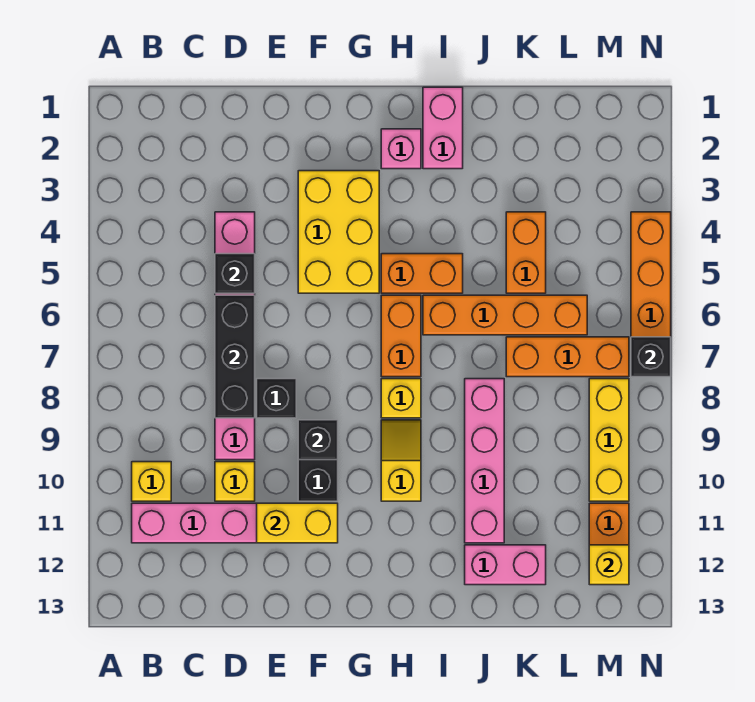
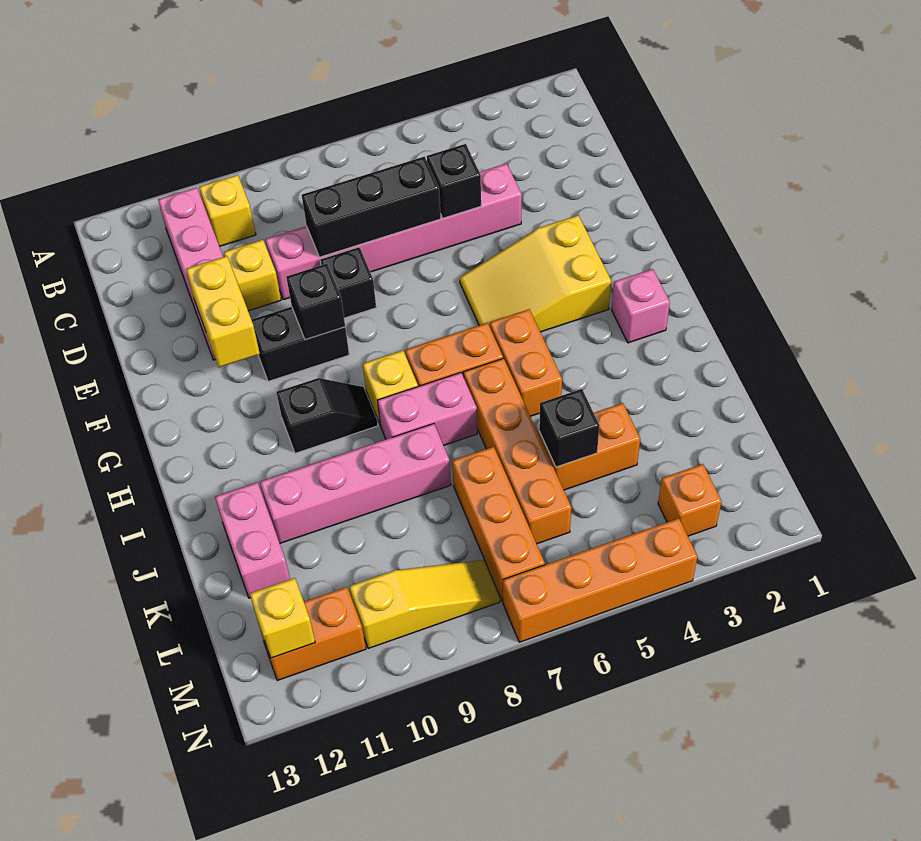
yellow brick F3:G5 level 1 -> yellow slope F3:G5 level 1 top 3
yellow slope H9:H10 level 1 top 10 -> black slope H9:H10 level 1 top 10
pink brick I1:I2 level 1 -> pink brick I7:I8 level 1
none -> orange brick M3 level 1
yellow brick M8:M10 level 1 -> yellow slope M8:M10 level 1 top 10
black brick N7 level 2 -> black brick K5 level 2

